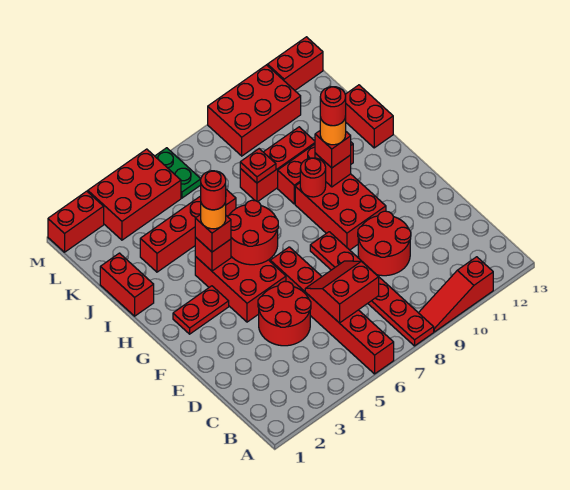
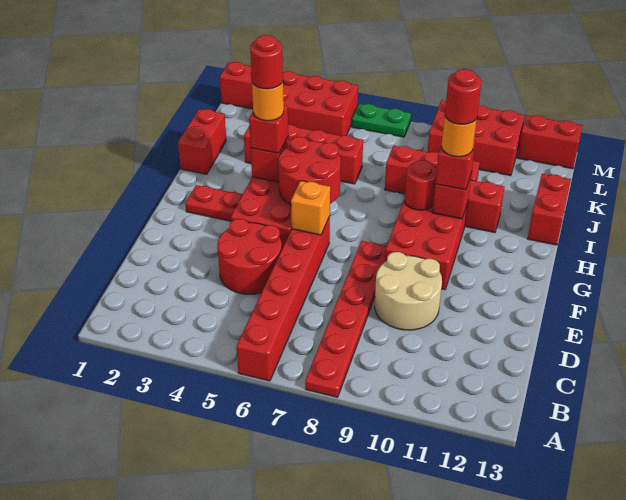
red slope A9:A11 level 1 top 11 -> none
red slope C6:D7 level 2 top C -> none
red round brick D9:E10 level 1 -> tan round brick D9:E10 level 1
none -> orange brick F6 level 2
red plate J8 level 2 -> none
green plate L6:M6 level 1 -> green plate M6:M7 level 1

